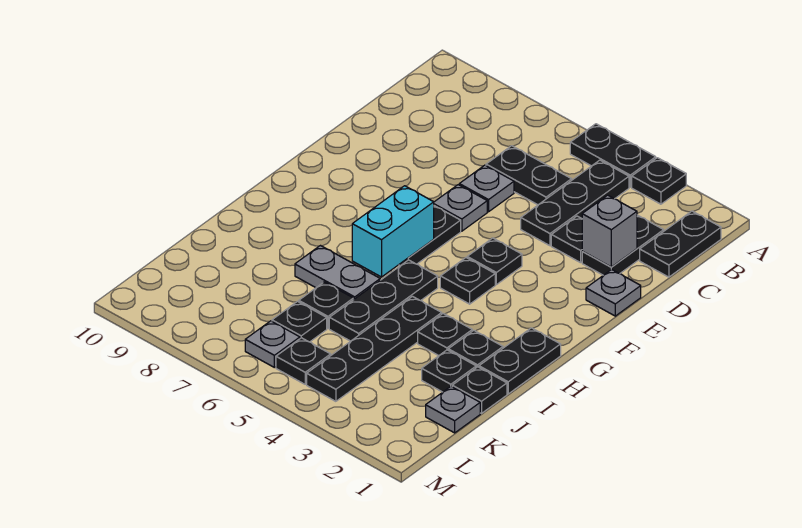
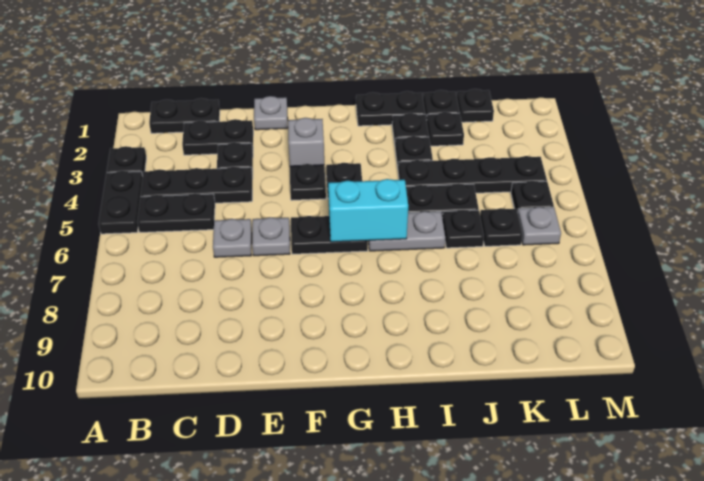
black plate C5:C6 level 1 -> black plate B5:C5 level 1
grey brick D2 level 2 -> grey brick F3 level 1
grey plate I6:I7 level 1 -> grey plate H6:I6 level 1
grey plate K1 level 1 -> black plate K1 level 1

